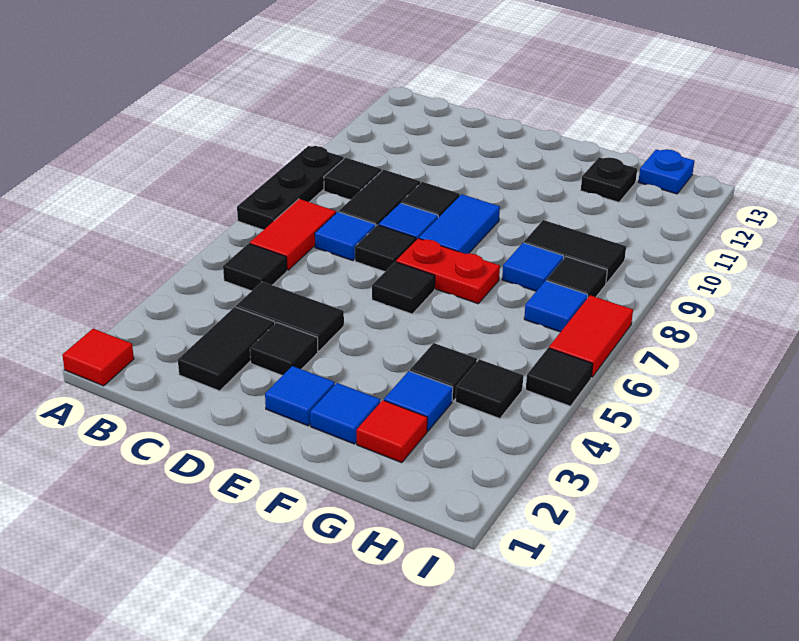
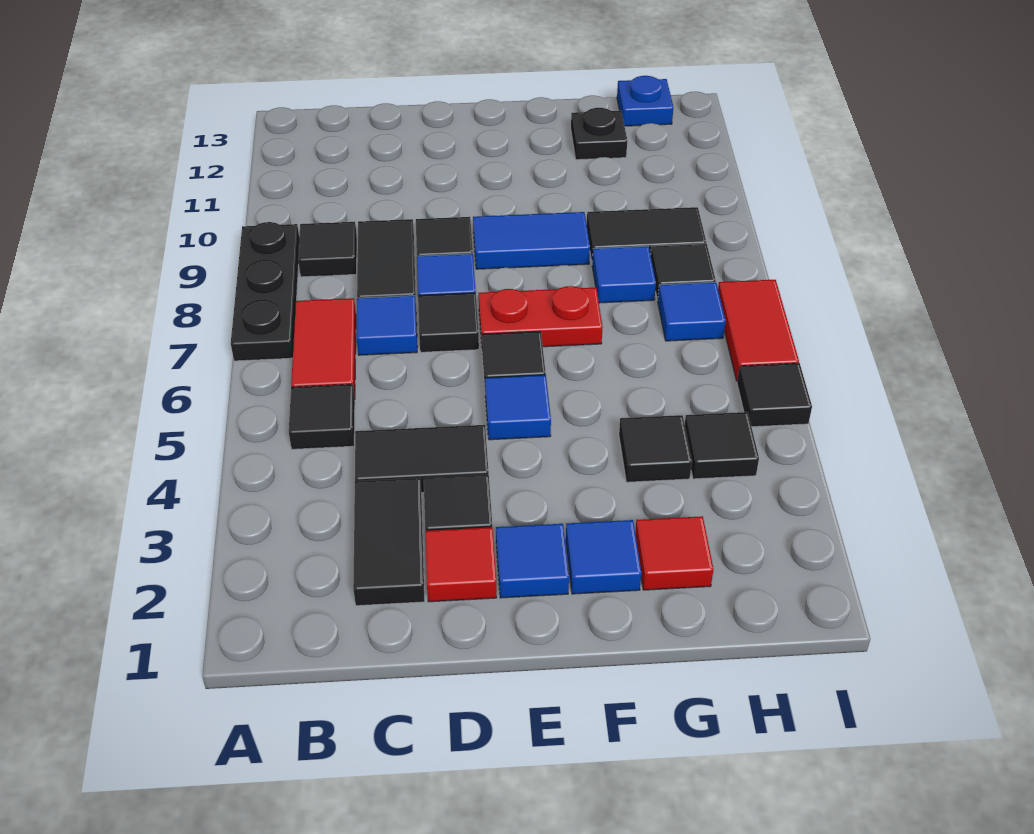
red tile A1 level 1 -> red tile D2 level 1
blue tile E8:E9 level 1 -> blue tile E9:F9 level 1
blue tile G3 level 1 -> blue tile E5 level 1

